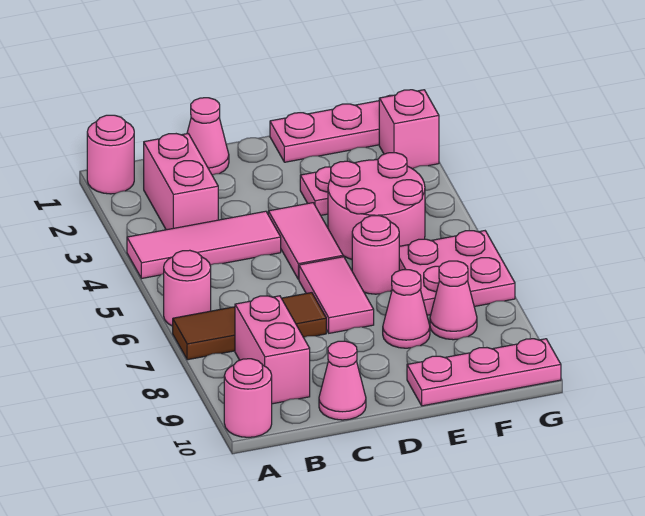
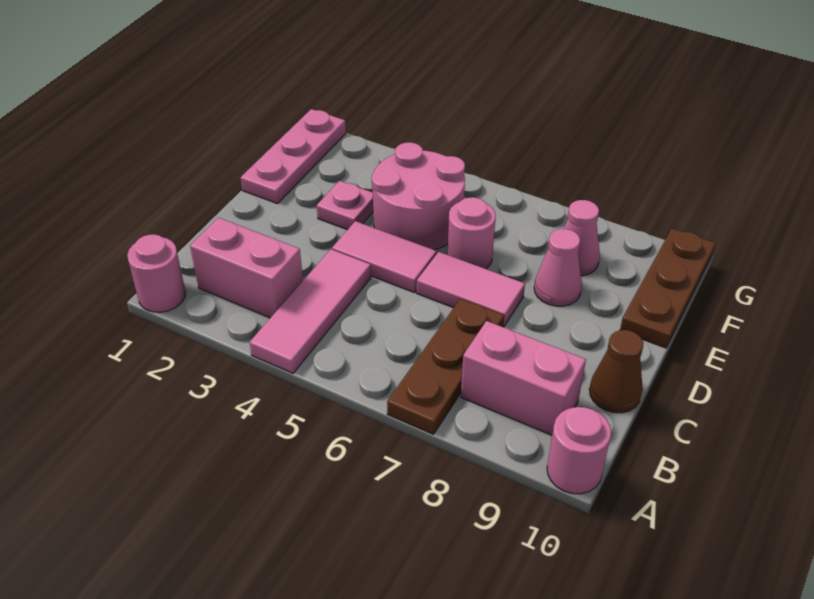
pink round brick A6 level 1 -> none
brown tile A7:C7 level 1 -> brown plate A7:C7 level 1
pink cone C1 level 1 -> none
pink cone C10 level 1 -> brown cone C10 level 1
pink plate E10:G10 level 1 -> brown plate E10:G10 level 1
pink plate F6:G7 level 1 -> none
pink brick G2 level 1 -> none

